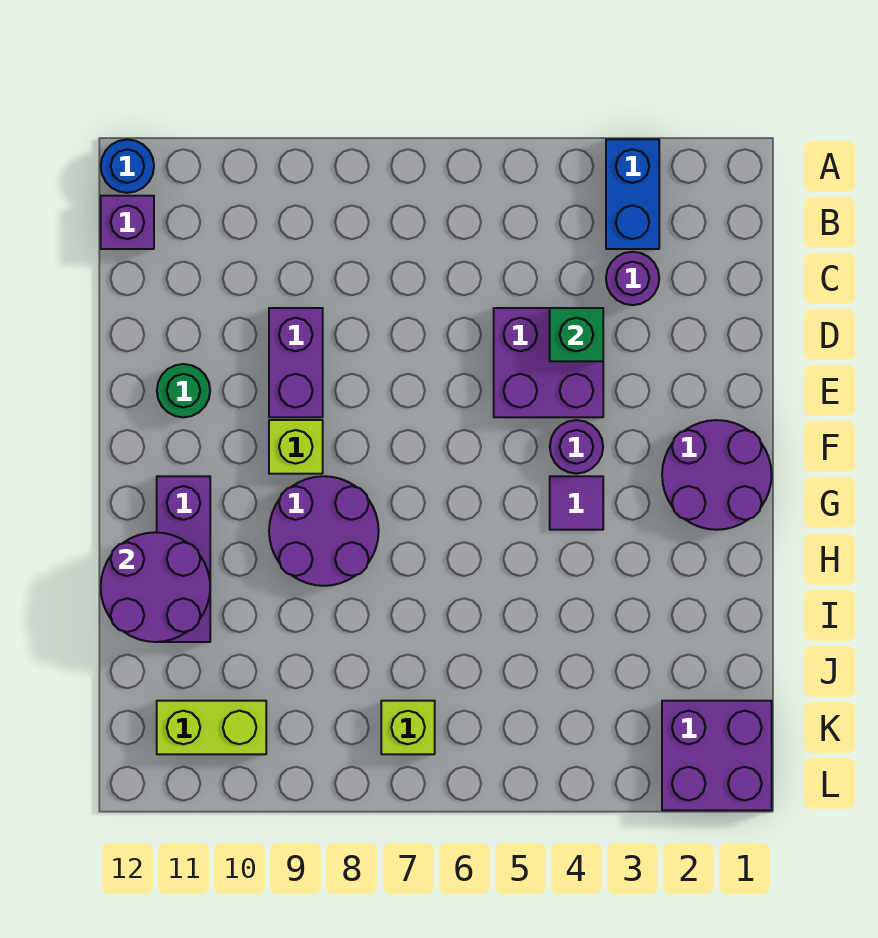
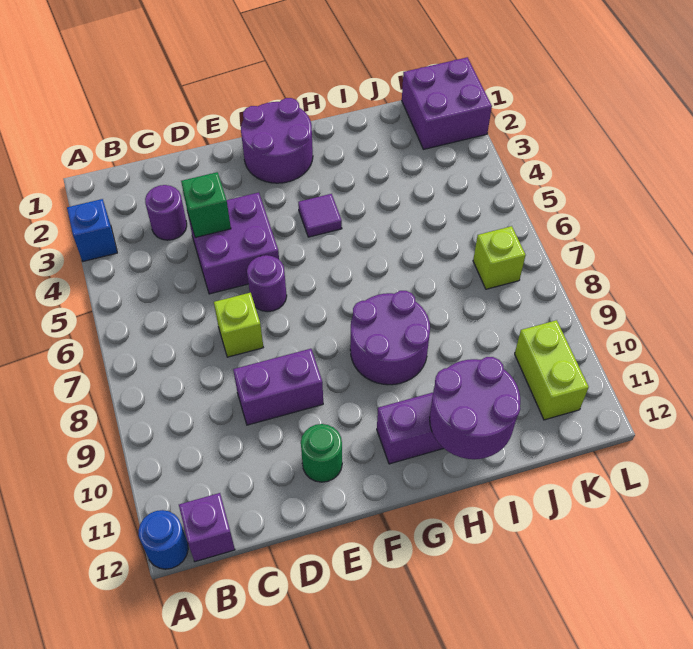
blue brick A3:B3 level 1 -> blue brick A3 level 1
purple round brick F4 level 1 -> purple round brick E6 level 1
lime brick F9 level 1 -> lime brick D7 level 1

